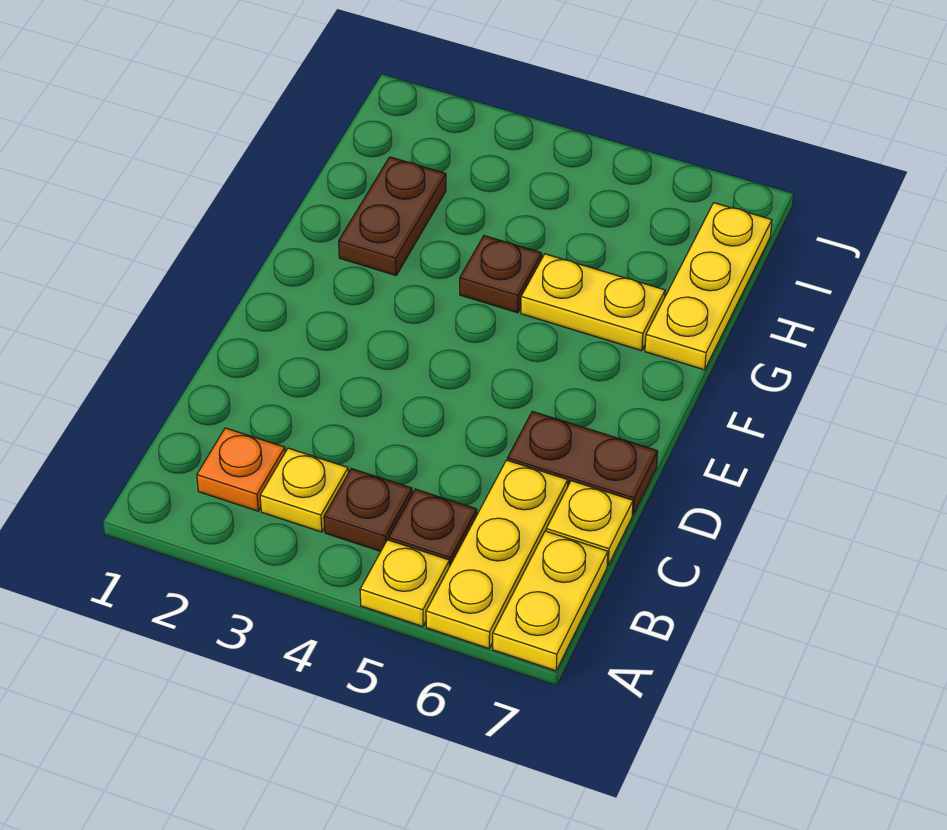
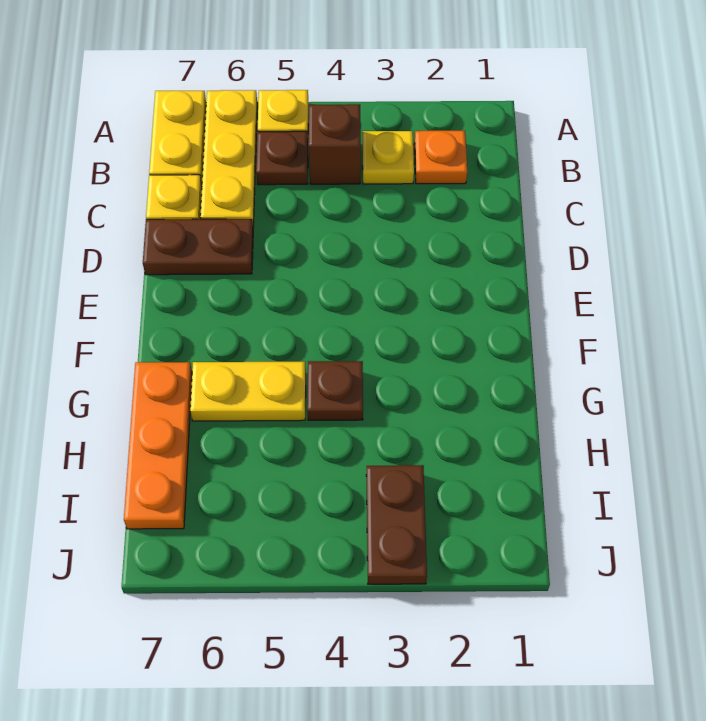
brown plate B4 level 1 -> brown brick B4 level 1
brown plate G2:H2 level 1 -> brown plate I3:J3 level 1
yellow plate G7:I7 level 1 -> orange plate G7:I7 level 1

